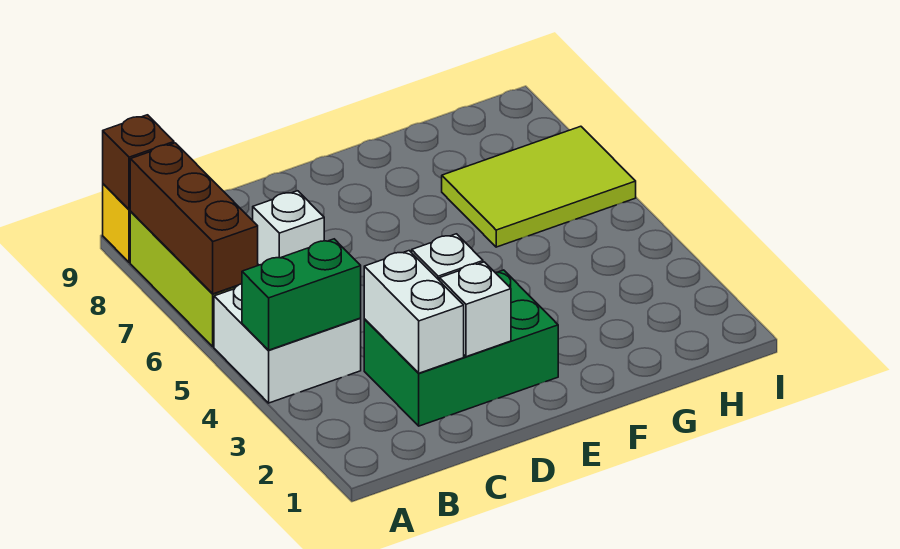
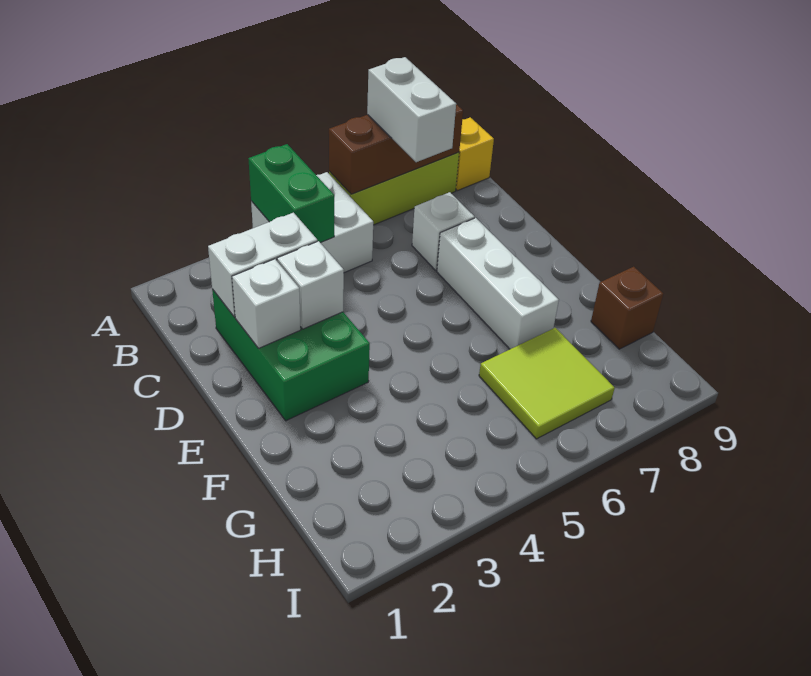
none -> white brick A7:B7 level 3
brown brick A9 level 2 -> brown brick G9 level 1
none -> white brick D7:F7 level 1
lime tile G6:I7 level 1 -> lime tile G6:H7 level 1

